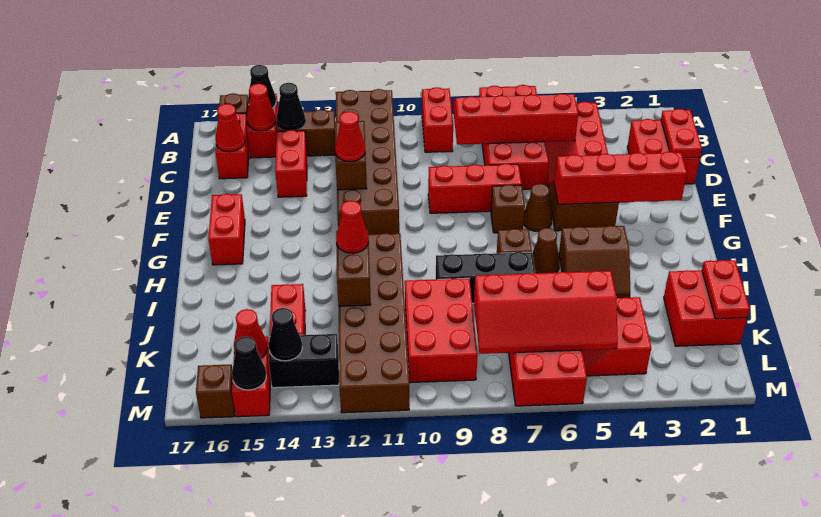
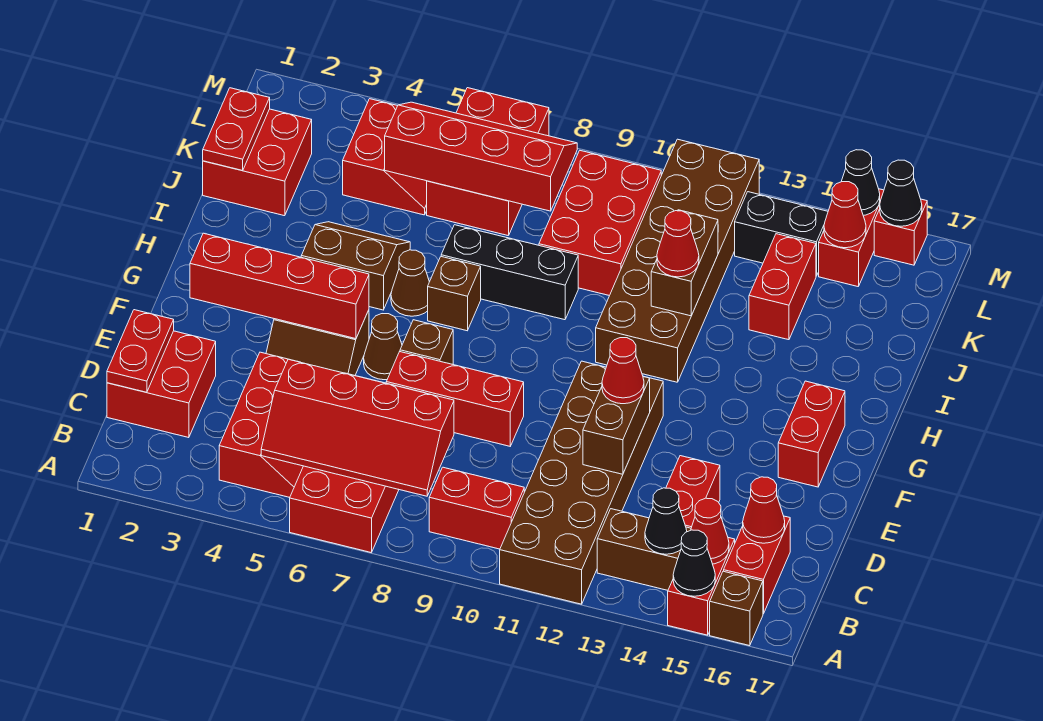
red brick A9:B9 level 1 -> red brick B9:B10 level 1
black cone L14 level 2 -> black cone M16 level 2
brown brick M16 level 1 -> red brick M16 level 1

